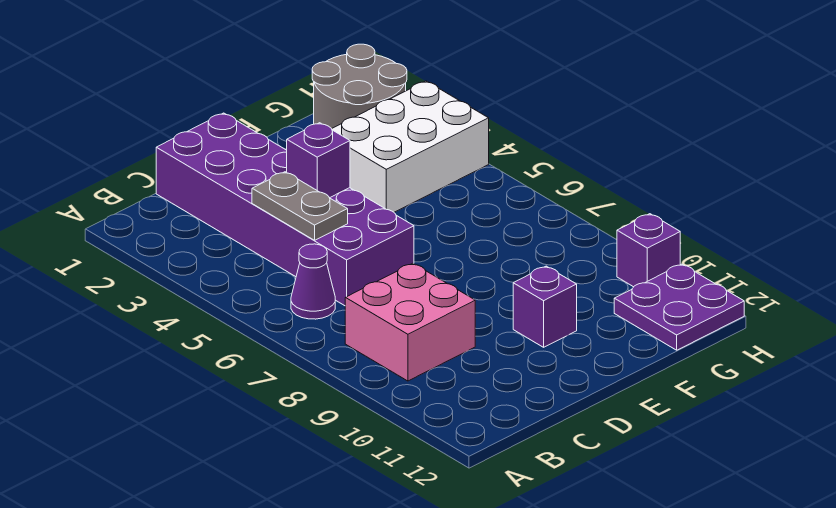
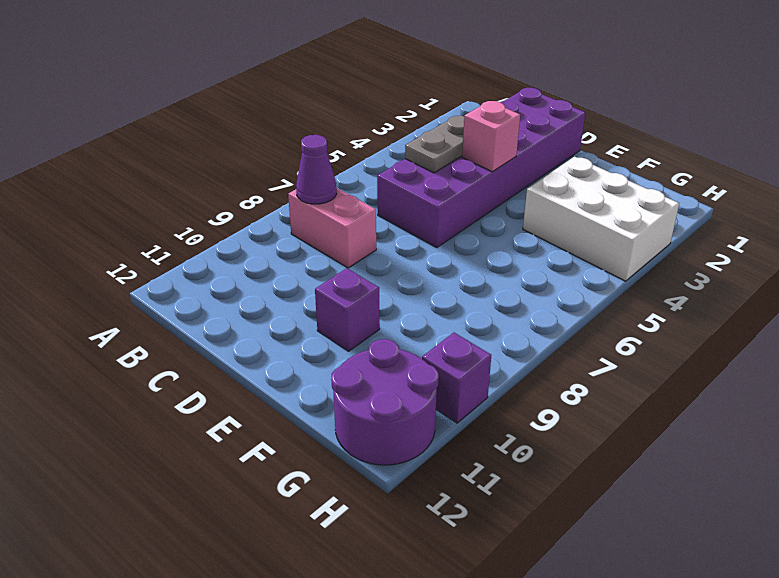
purple cone B6 level 1 -> purple cone B8 level 2
pink brick B8:C9 level 1 -> pink brick B8:C8 level 1
purple brick D4 level 2 -> pink brick D4 level 2
grey round brick G1:H2 level 1 -> none
purple plate G11:H12 level 1 -> purple round brick G11:H12 level 1

